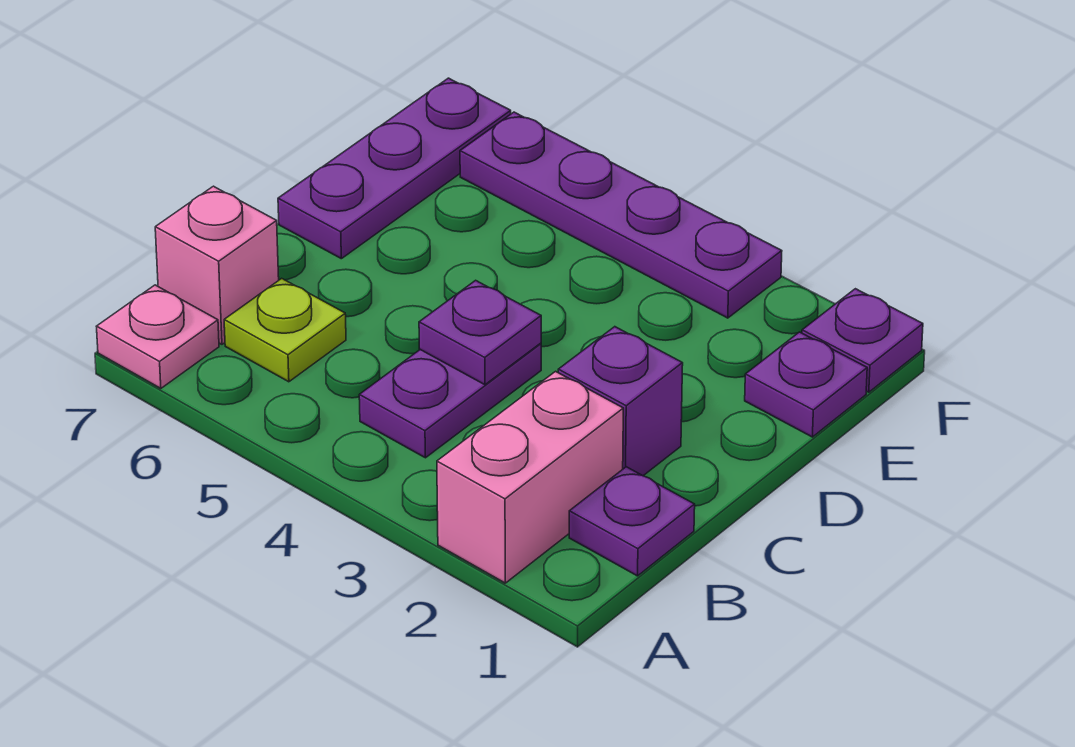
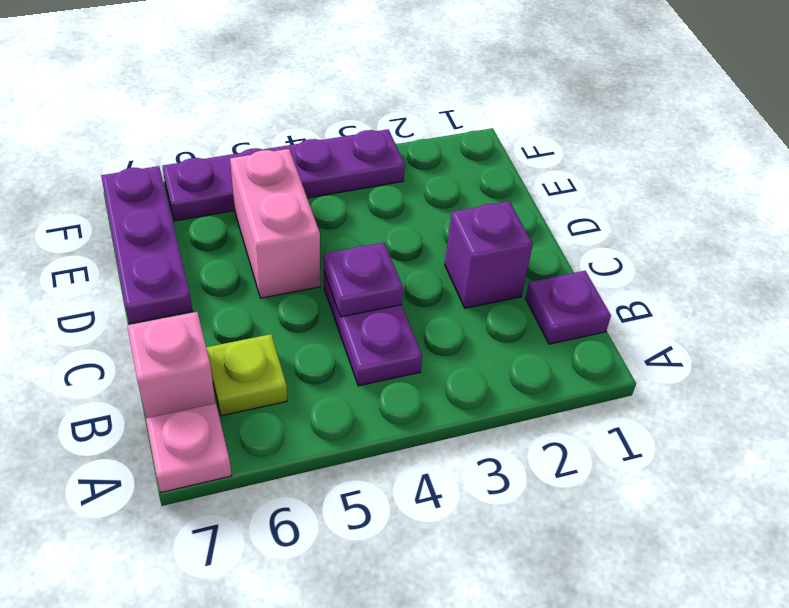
pink brick A2:B2 level 1 -> pink brick D5:E5 level 1
purple plate E1 level 1 -> none
purple plate F1 level 1 -> none

